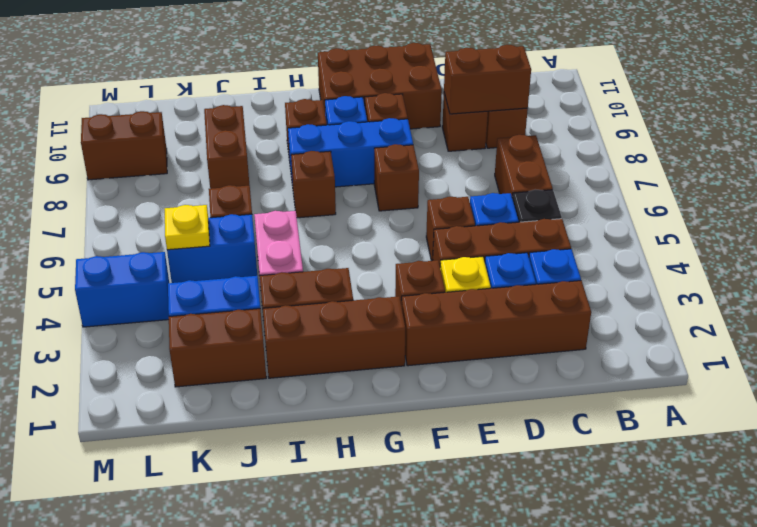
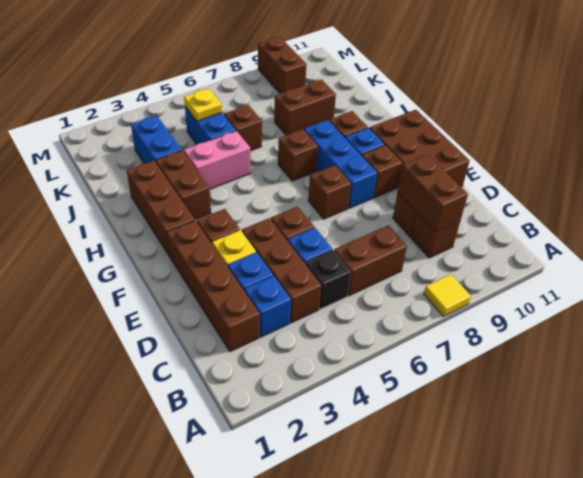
none -> yellow tile A8 level 1
brown brick J2:K2 level 1 -> none
blue brick L4:M4 level 1 -> none

